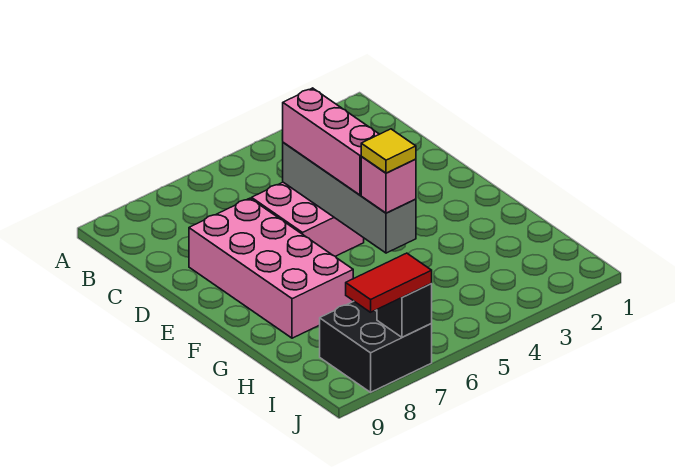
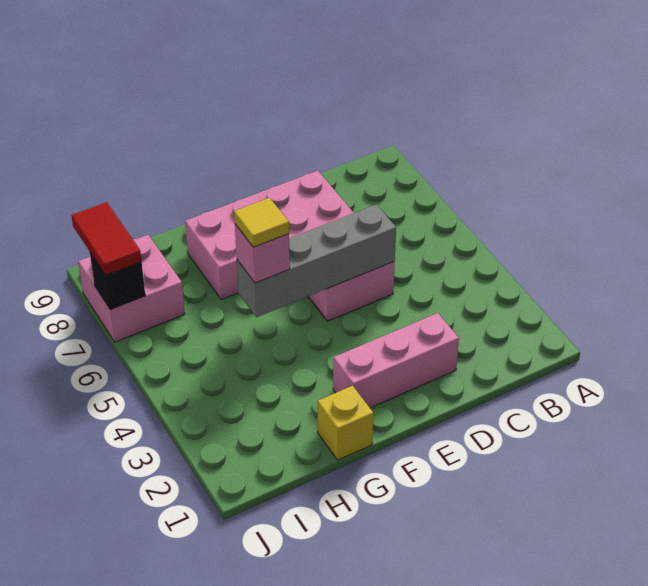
pink brick D5:F5 level 3 -> pink brick D2:F2 level 1
none -> yellow brick G1 level 1
black brick I7:J8 level 1 -> pink brick I7:J8 level 1

